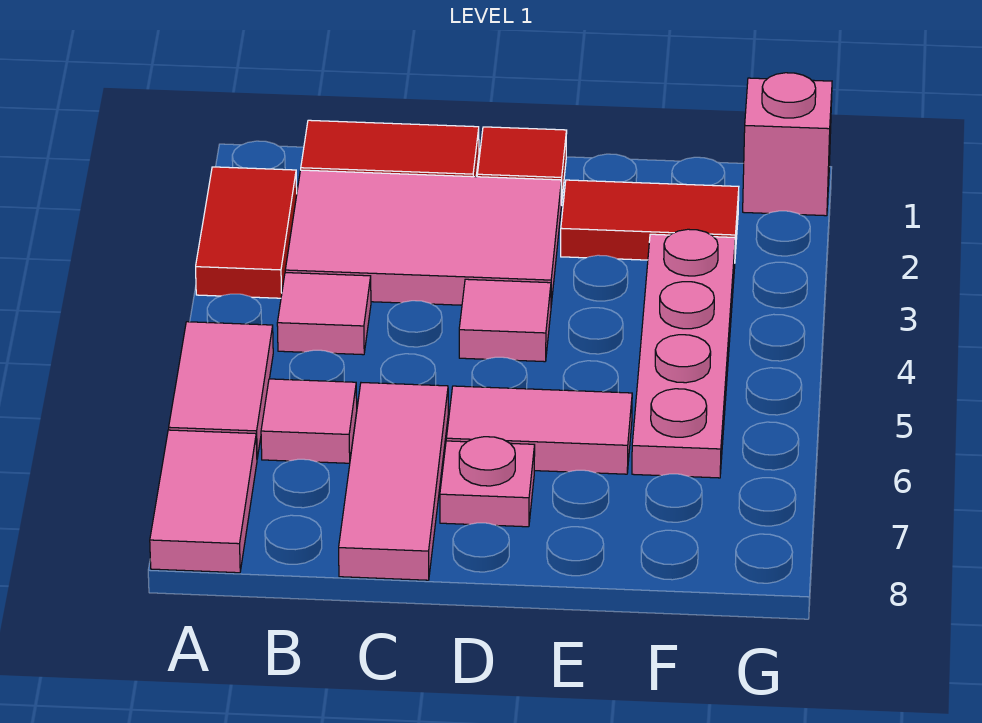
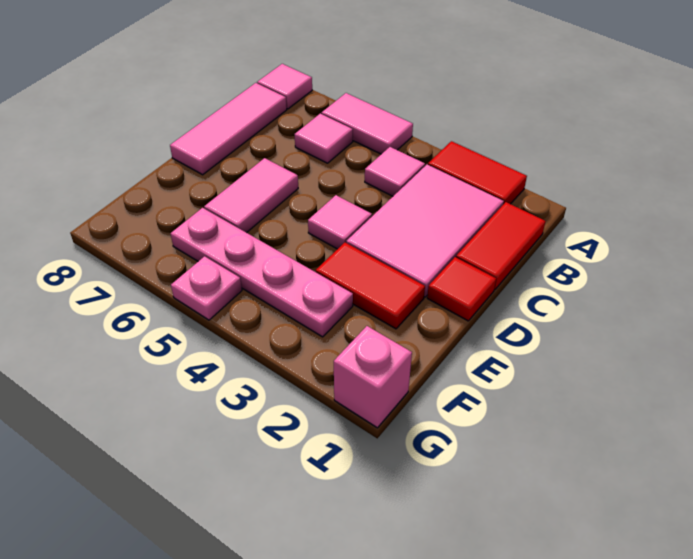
pink tile A7:A8 level 1 -> pink tile A8 level 1
pink tile C6:C8 level 1 -> pink tile B8:D8 level 1
pink plate D7 level 1 -> pink plate G5 level 1
red tile E2:F2 level 1 -> red tile E2:E3 level 1

